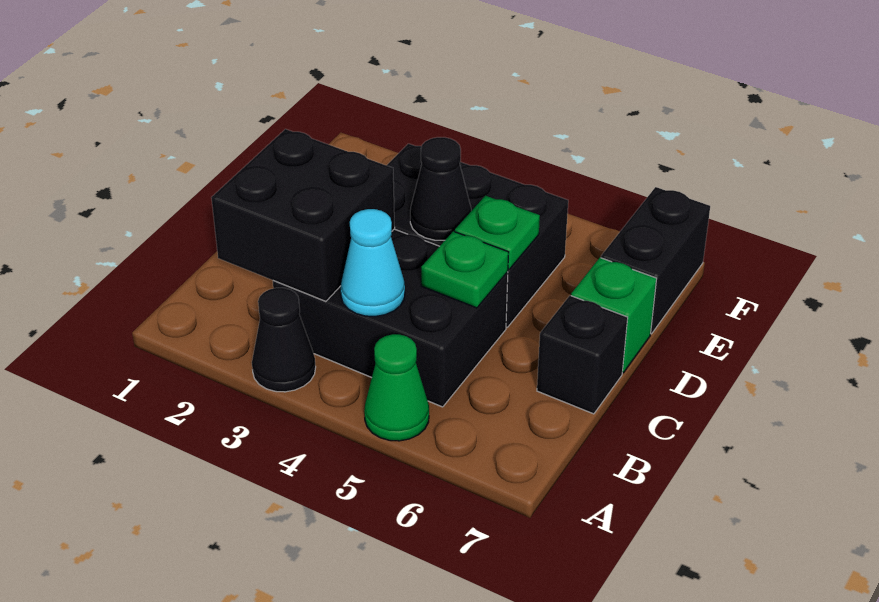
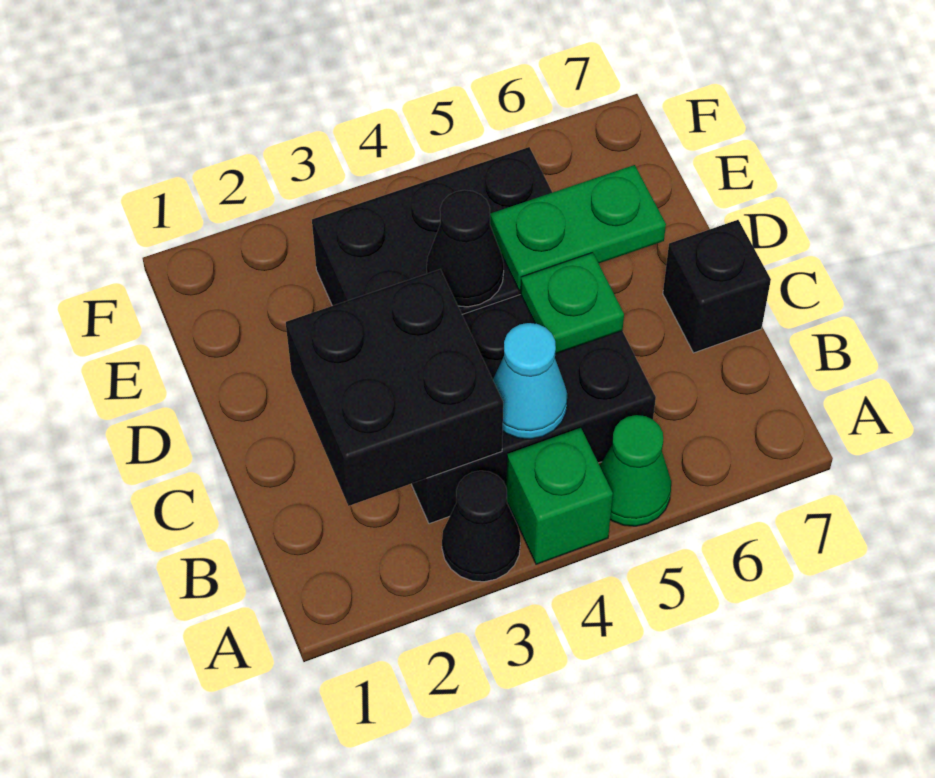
green plate D5 level 2 -> green plate D5:D6 level 2
green brick D7 level 1 -> green brick A4 level 1
black brick E7:F7 level 1 -> none

